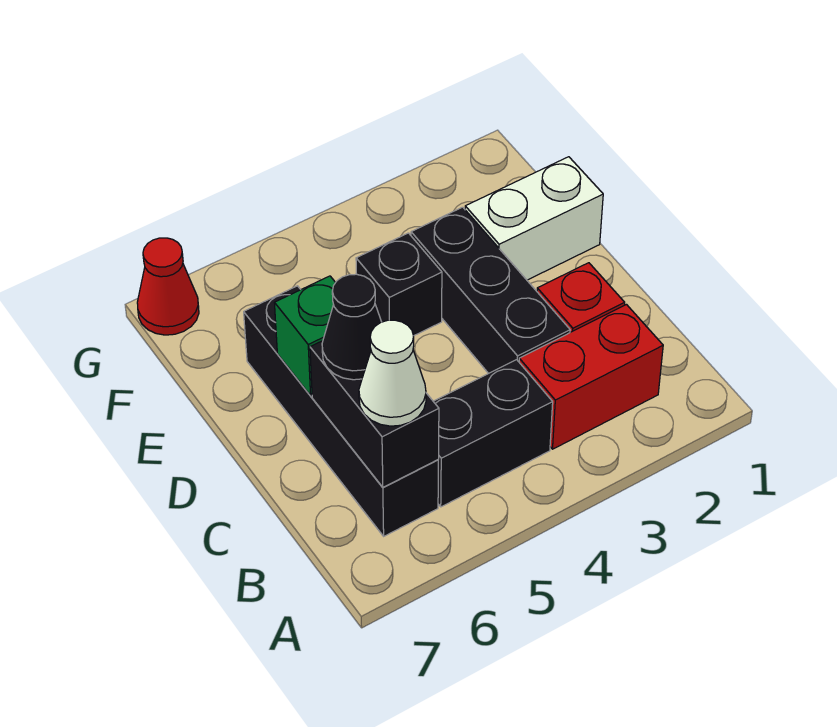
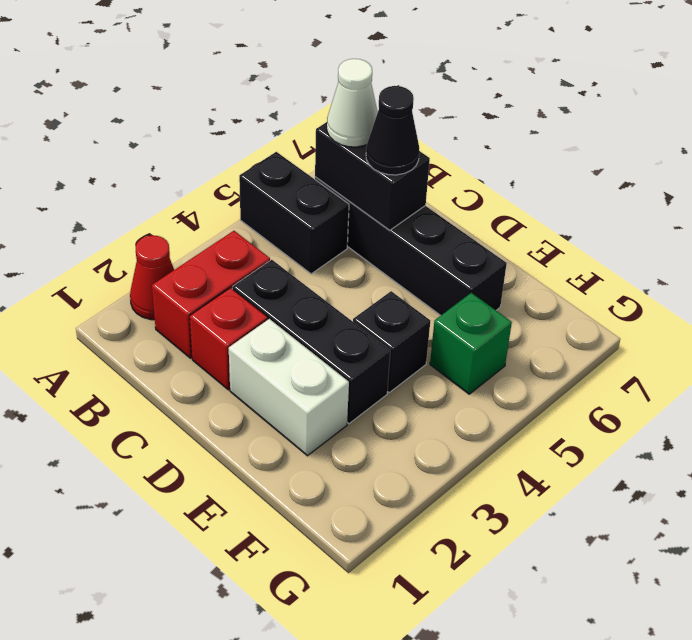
black brick B4:B5 level 1 -> black brick A5:B5 level 1
green brick D6 level 2 -> green brick F5 level 1
white brick E1:E2 level 1 -> white brick D2:E2 level 1
red cone G7 level 1 -> red cone A2 level 1

